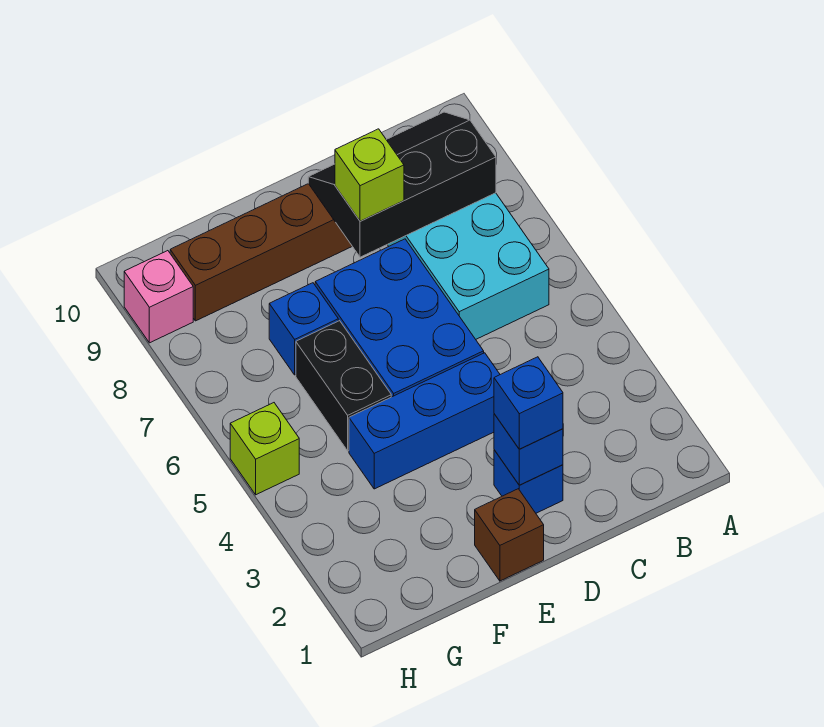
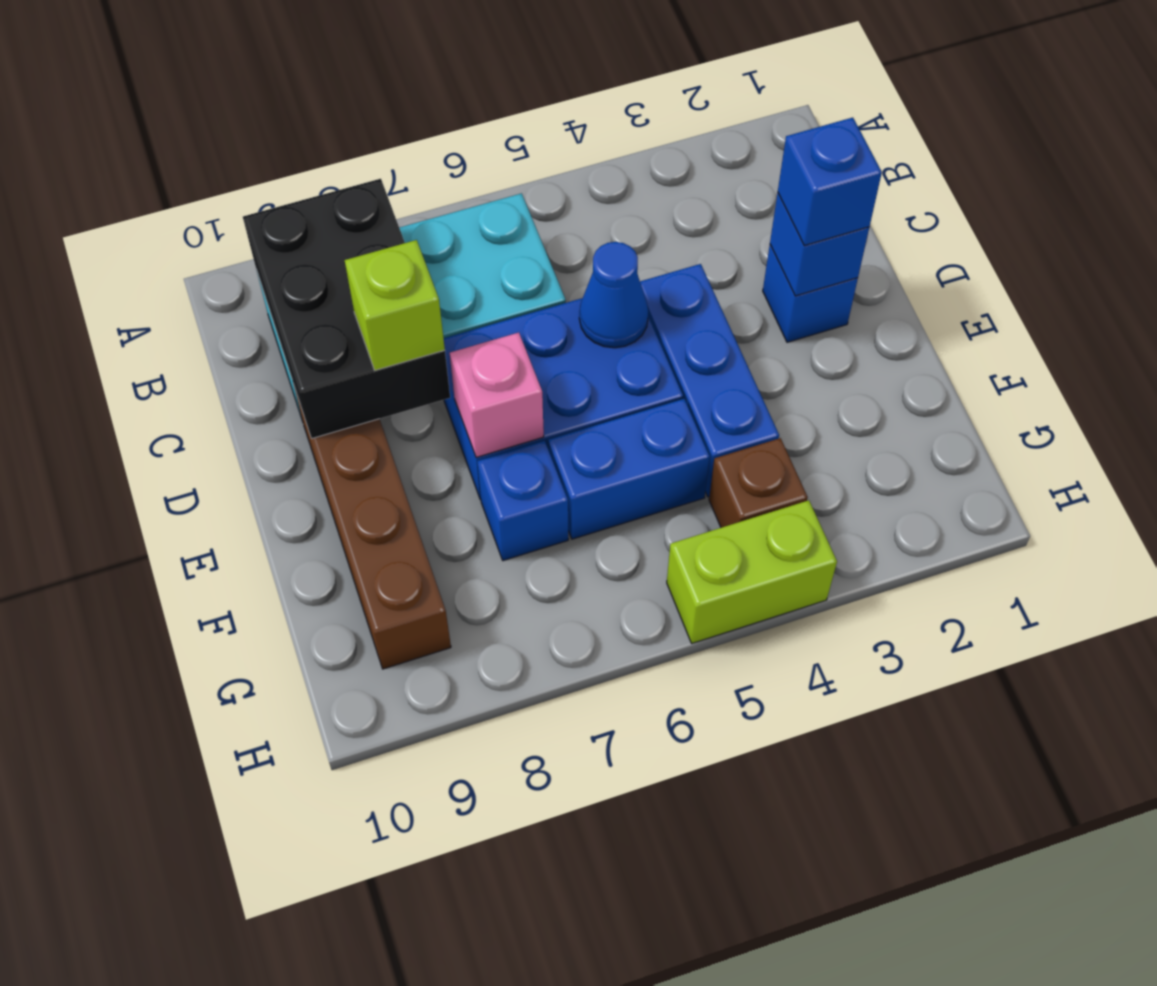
black slope B8:D9 level 2 top 8 -> black brick B8:D9 level 2
none -> blue cone D5 level 2
brown brick E1 level 1 -> brown brick G4 level 1
black brick F5:F6 level 1 -> blue brick F5:F6 level 1
lime brick H5 level 1 -> lime brick H4:H5 level 1
pink brick H9 level 1 -> pink brick E7 level 2

